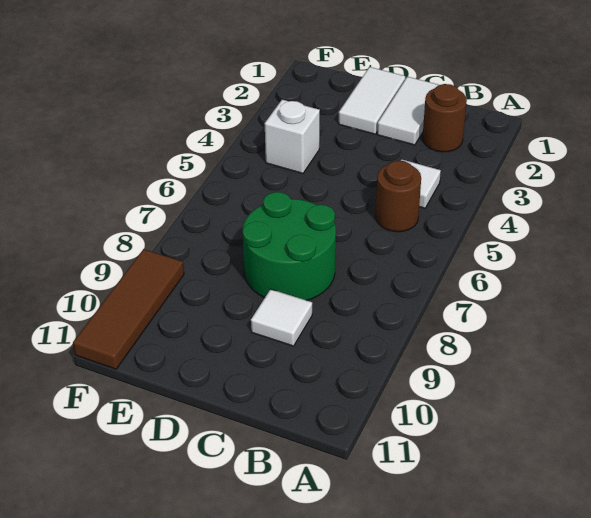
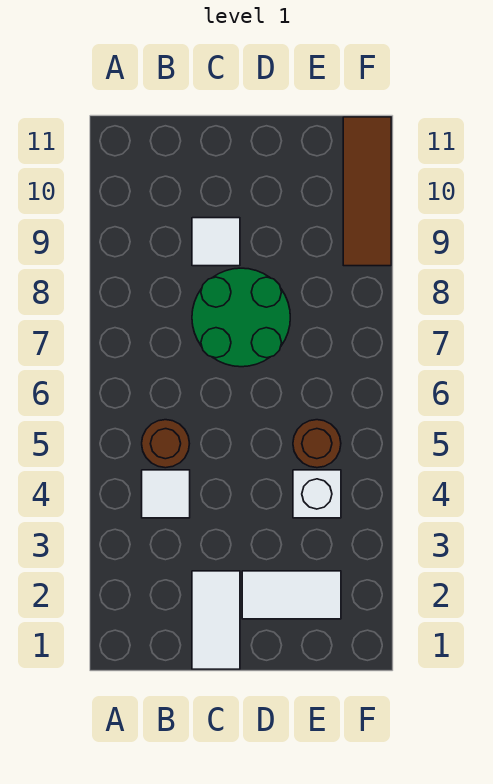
brown round brick B2 level 1 -> brown round brick E5 level 1
white tile D1:D2 level 1 -> white tile D2:E2 level 1

